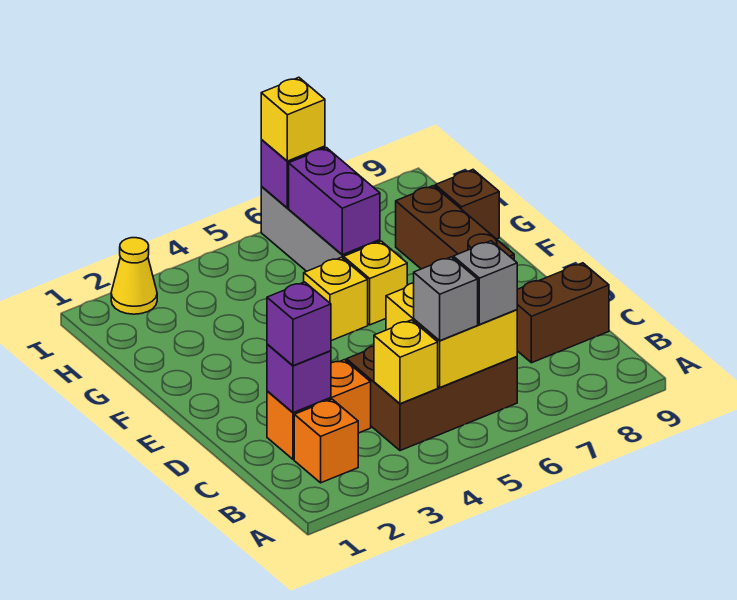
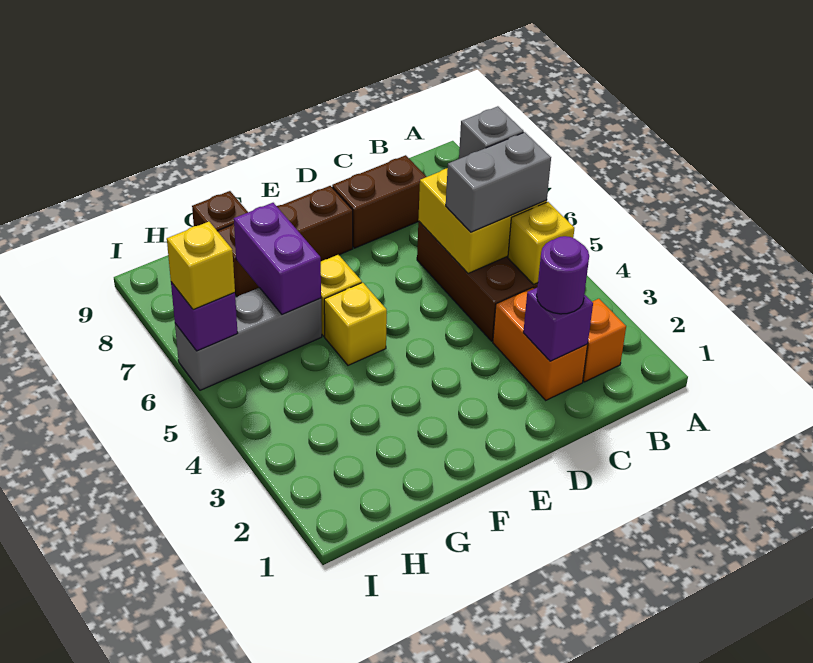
grey brick B5 level 3 -> grey brick B5:C5 level 3
purple brick C2 level 3 -> purple round brick C2 level 3
brown brick C8:C9 level 1 -> brown brick C8:D8 level 1
purple brick G6:H6 level 2 -> purple brick G6:G7 level 2
yellow cone I2 level 1 -> none

